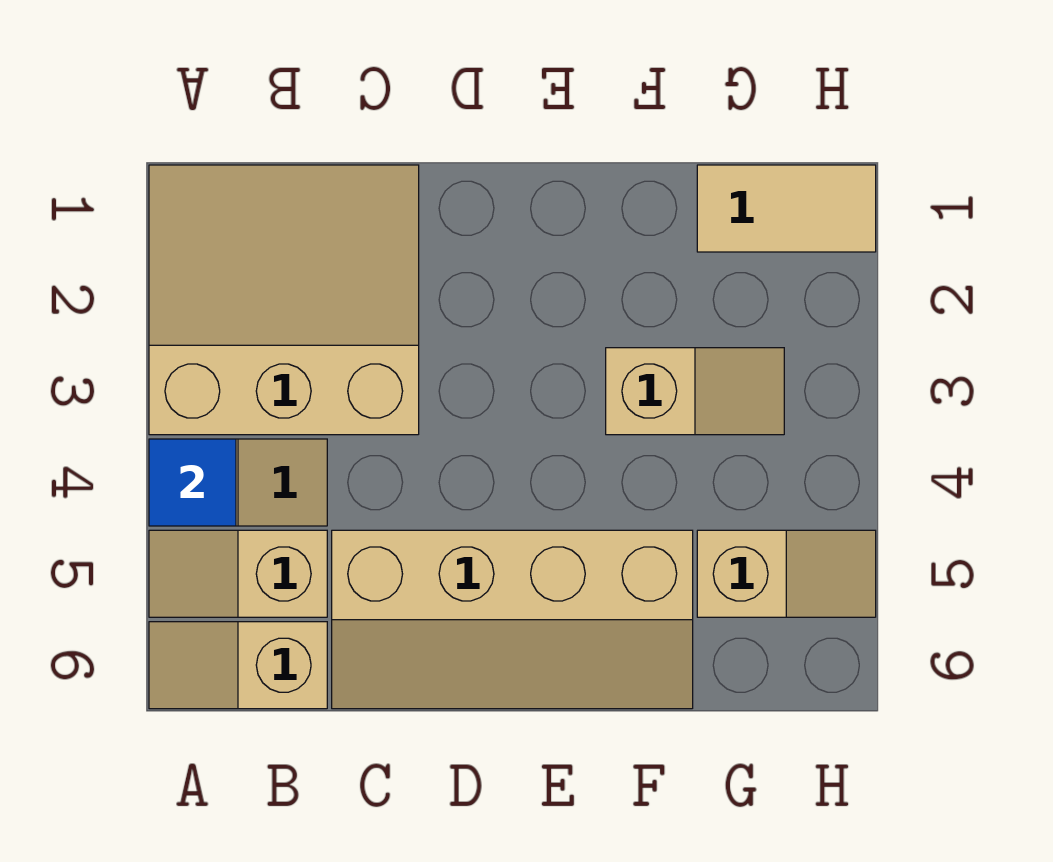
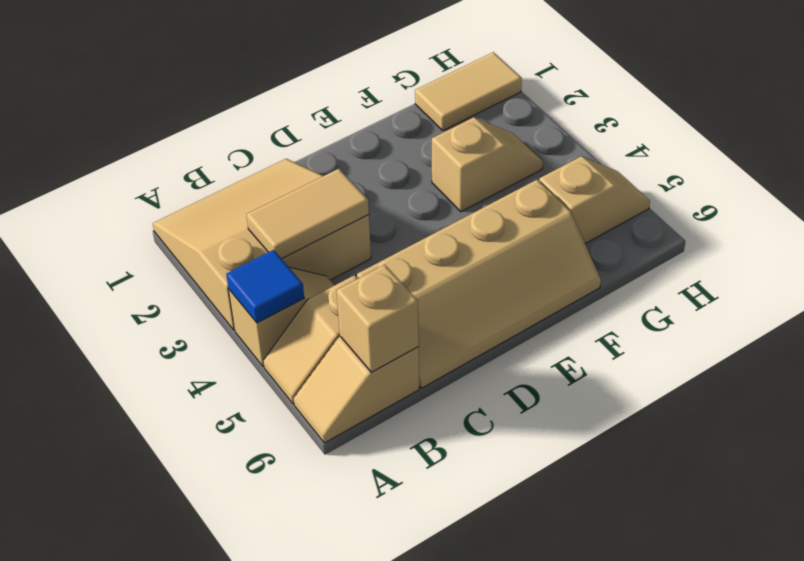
none -> tan tile B3:C3 level 2
none -> tan brick B6 level 2

